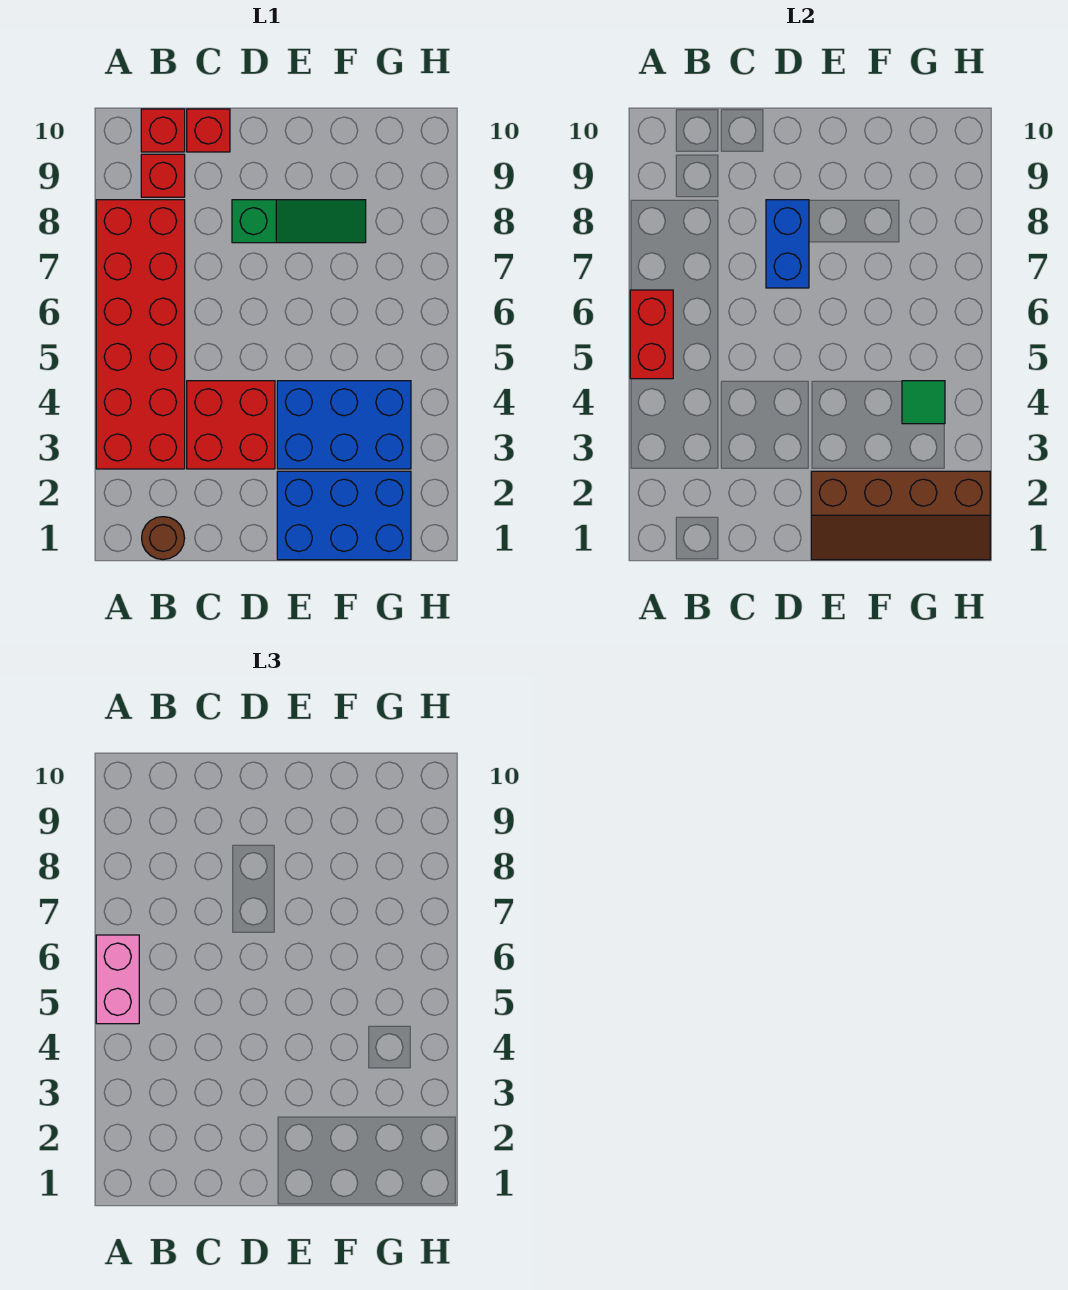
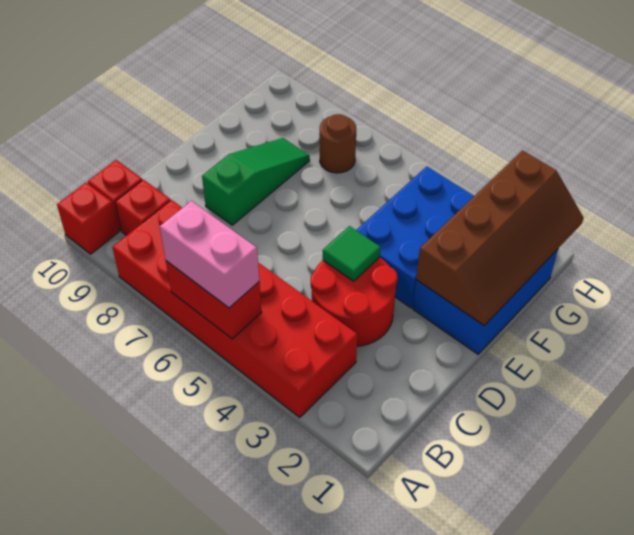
brown round brick B1 level 1 -> brown round brick G7 level 1
red brick C3:D4 level 1 -> red round brick C3:D4 level 1
red brick C10 level 1 -> red brick A10 level 1
blue brick D7:D8 level 2 -> none
green tile G4 level 2 -> green tile D4 level 2

